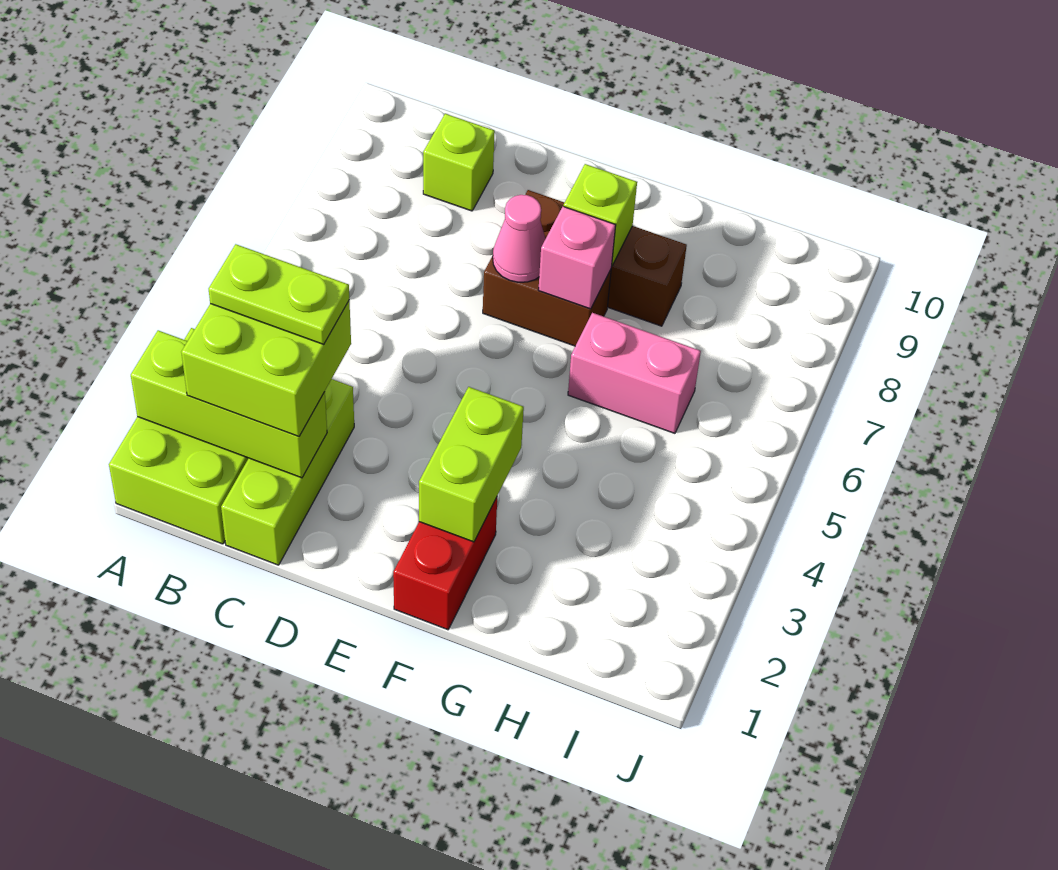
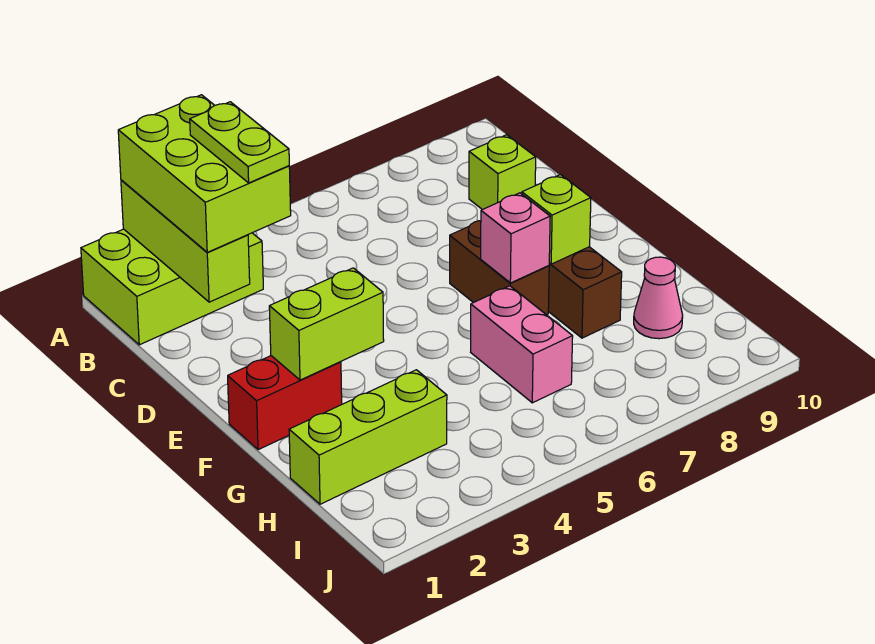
lime brick B2:C3 level 3 -> lime brick A2:C3 level 3
lime brick C1:C3 level 1 -> lime brick H1:H3 level 1
pink cone E7 level 2 -> pink cone H9 level 1

